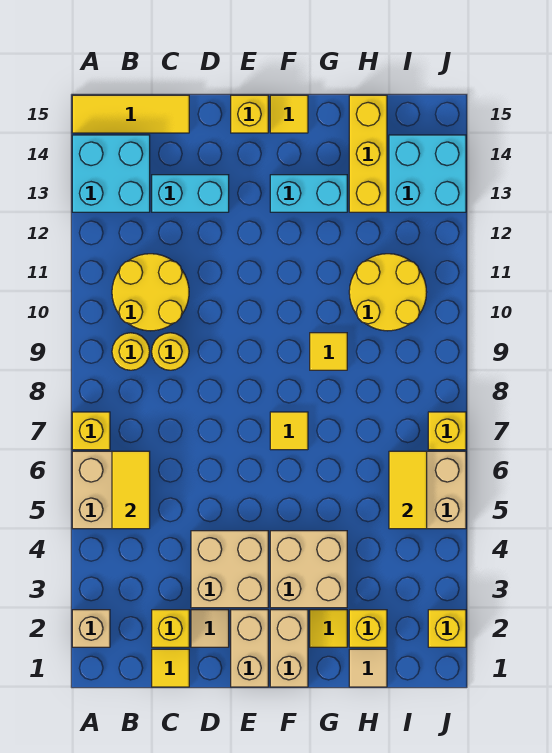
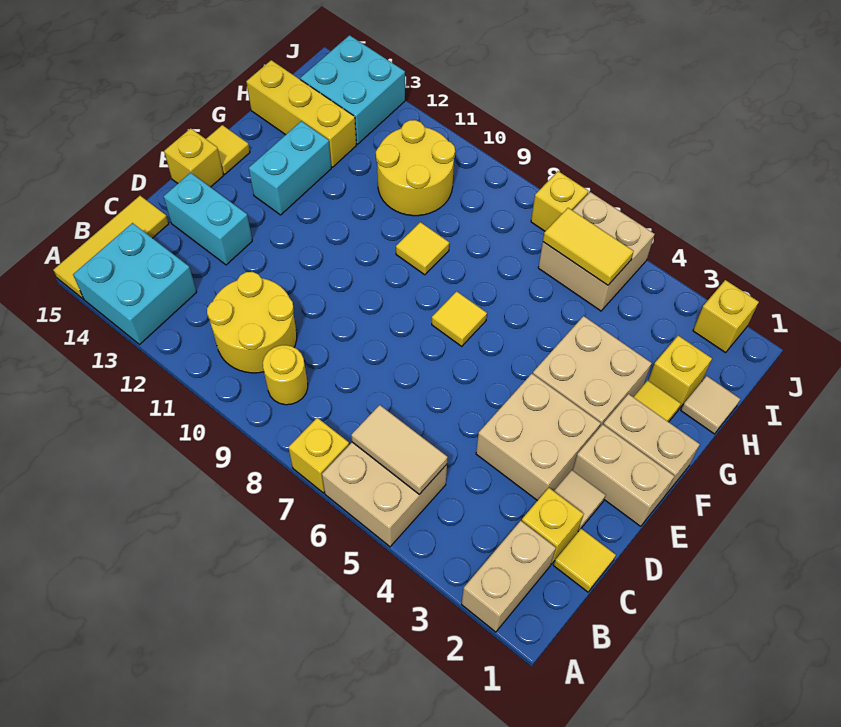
tan brick A2 level 1 -> tan brick A2:B2 level 1
yellow tile B5:B6 level 2 -> tan tile B5:B6 level 2
yellow round brick C9 level 1 -> none
cyan brick C13:D13 level 1 -> cyan brick D13:D14 level 1

